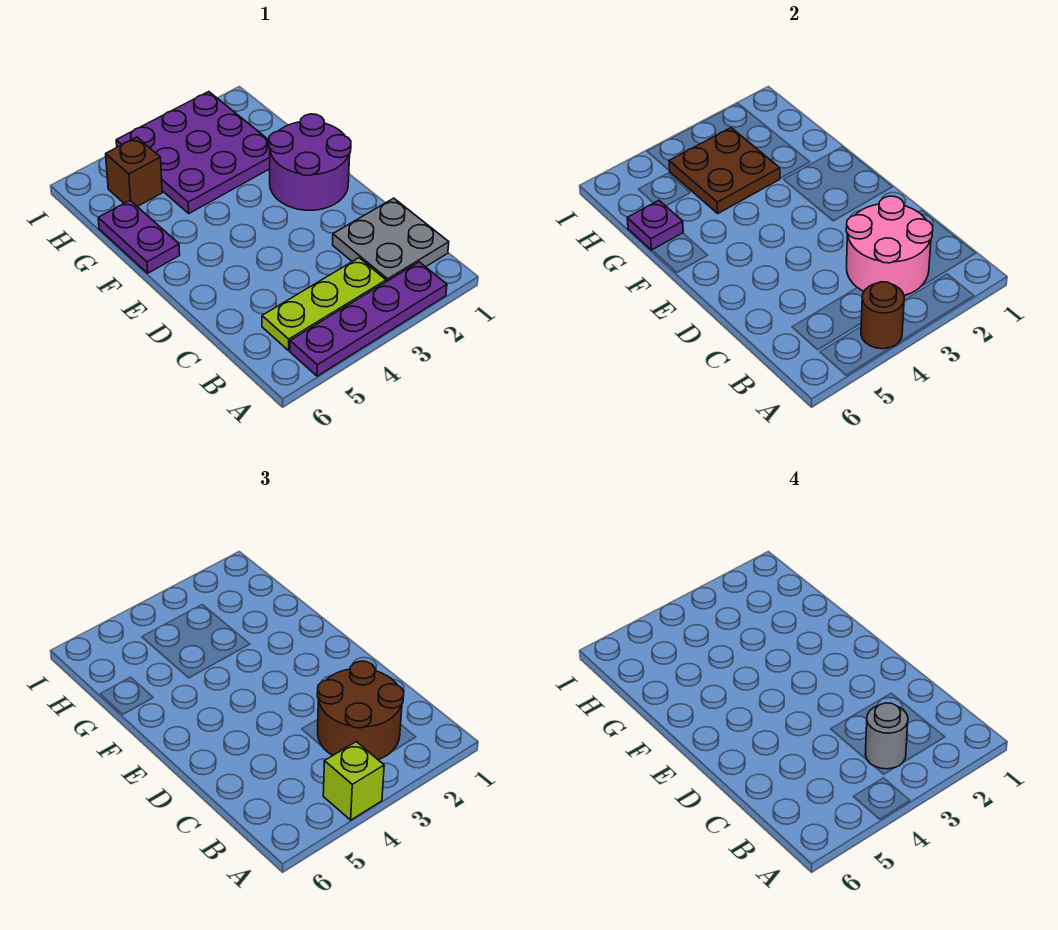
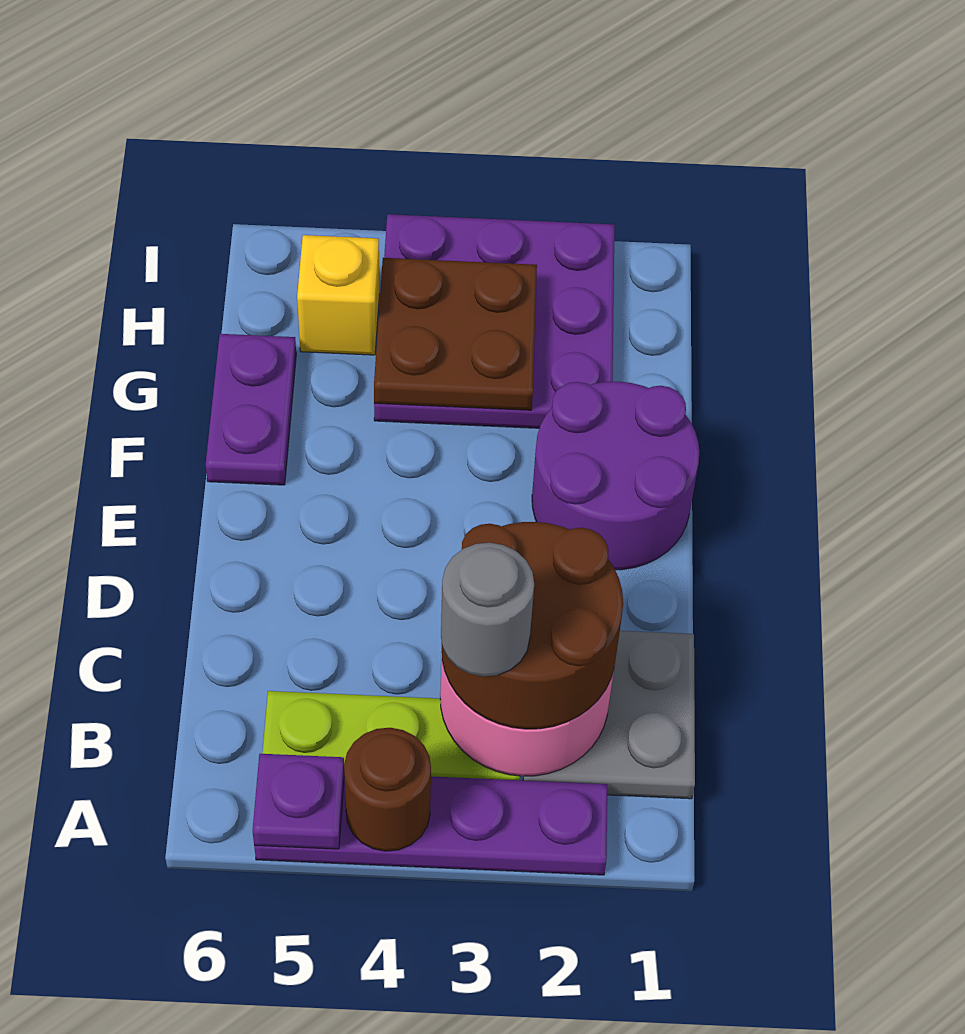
lime brick A4 level 3 -> none
purple plate G6 level 2 -> purple plate A5 level 2
brown brick H5 level 1 -> yellow brick H5 level 1

